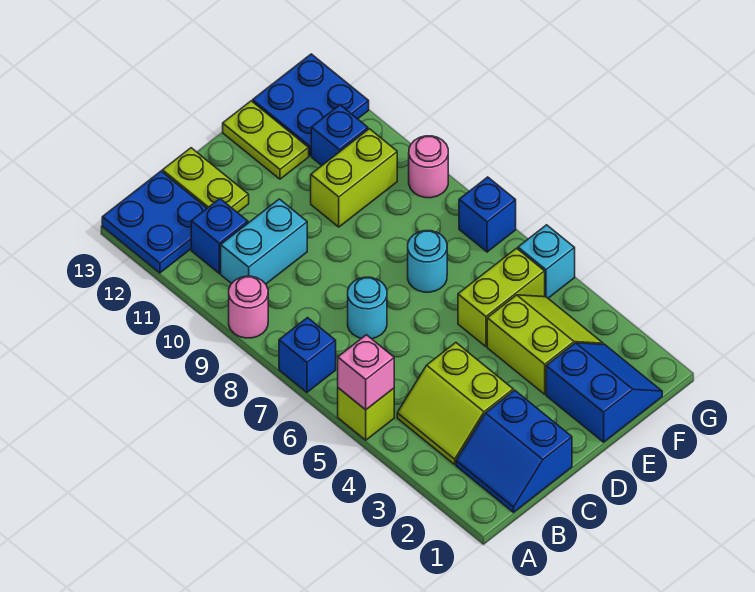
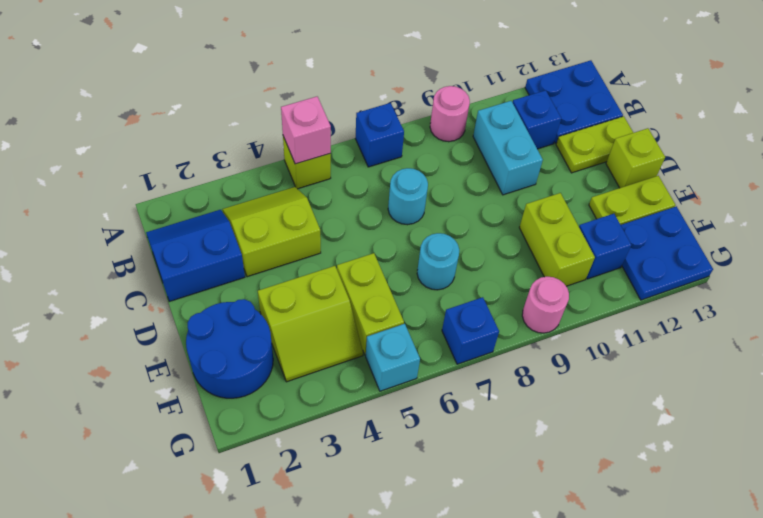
none -> lime brick D13 level 1
blue slope E1:F2 level 1 top E -> blue round brick E1:F2 level 1

